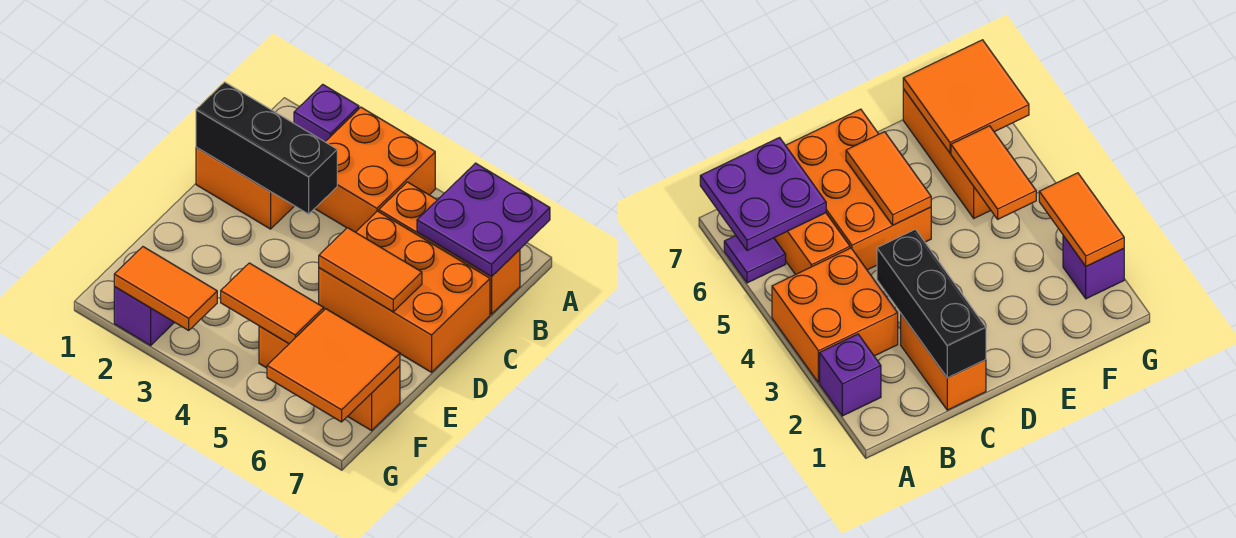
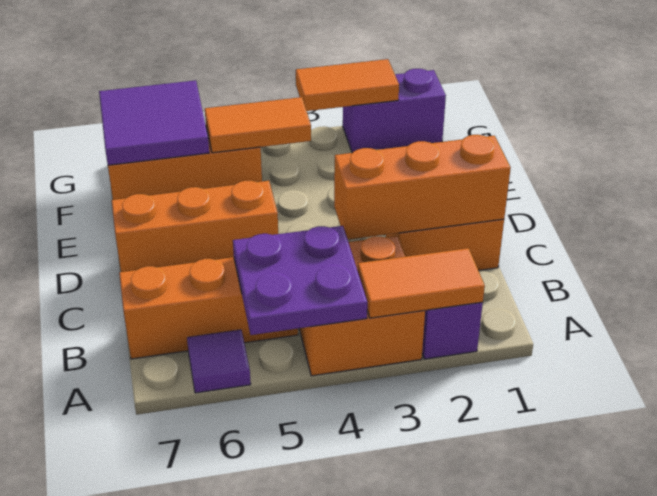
purple plate A6:B7 level 2 -> purple plate A4:B5 level 2
black brick C1:C3 level 2 -> orange brick C1:C3 level 2
orange brick C5:D7 level 1 -> orange brick D5:D7 level 1
orange tile D5:D6 level 2 -> orange tile A2:A3 level 2
orange tile F6:G7 level 2 -> purple tile F6:G7 level 2
purple brick G2 level 1 -> purple brick G1:G2 level 1

